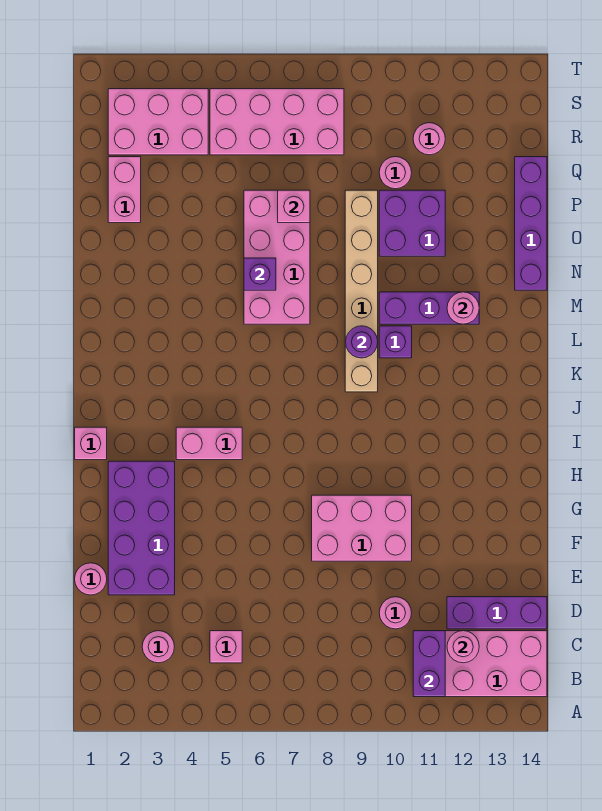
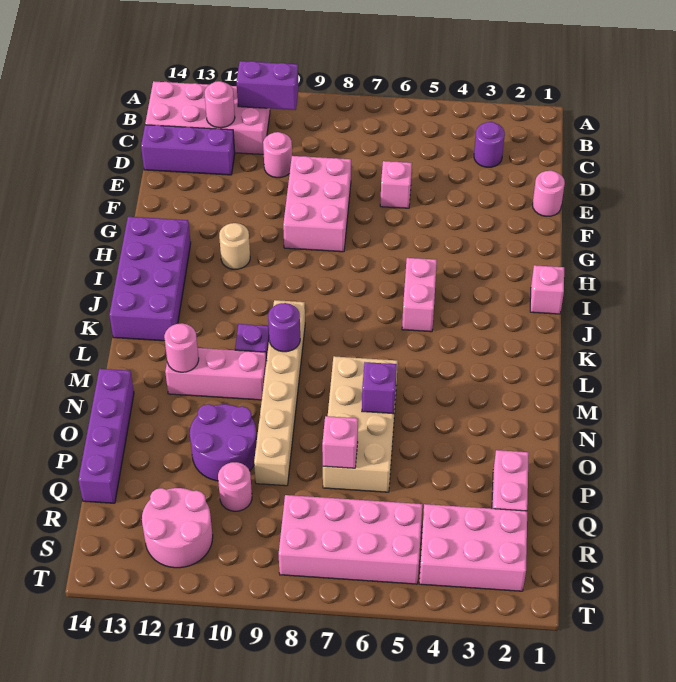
purple brick B11:C11 level 2 -> purple brick B10:B11 level 2
pink round brick C3 level 1 -> purple round brick C3 level 1
pink brick C5 level 1 -> pink brick E6 level 1
purple brick E2:H3 level 1 -> purple brick H13:K14 level 1
pink brick F8:G10 level 1 -> pink brick E8:G9 level 1
none -> tan round brick H11 level 1
pink brick I4:I5 level 1 -> pink brick I5:J5 level 1
pink brick M6:P7 level 1 -> tan brick M6:P7 level 1
purple brick M10:M12 level 1 -> pink brick M10:M12 level 1
purple brick O10:P11 level 1 -> purple round brick O10:P11 level 1
pink round brick R11 level 1 -> pink round brick R11:S12 level 1

